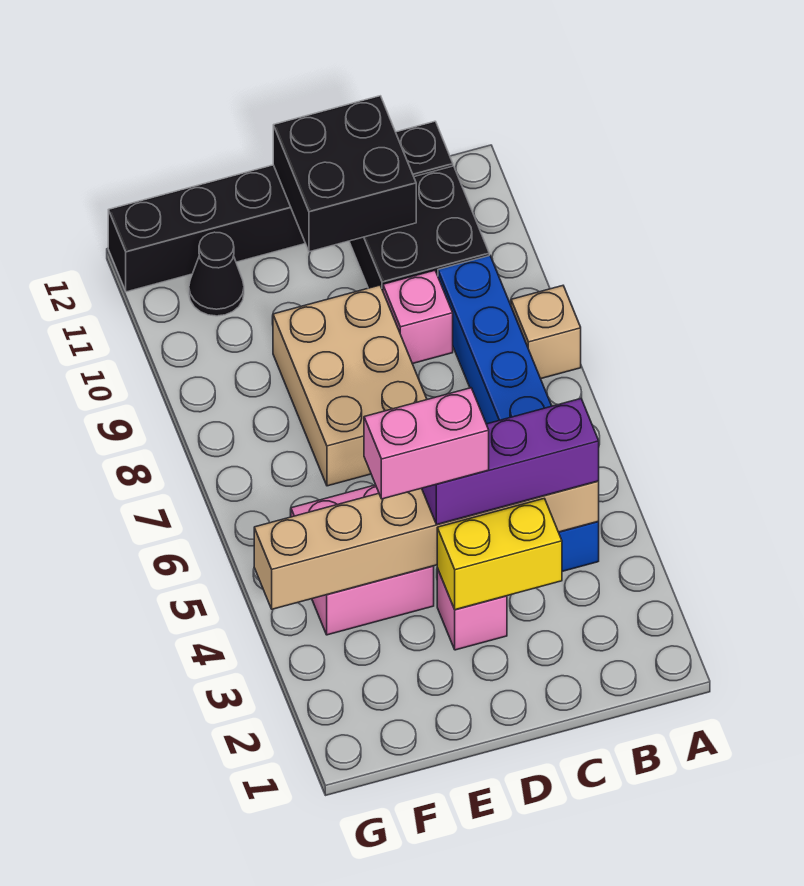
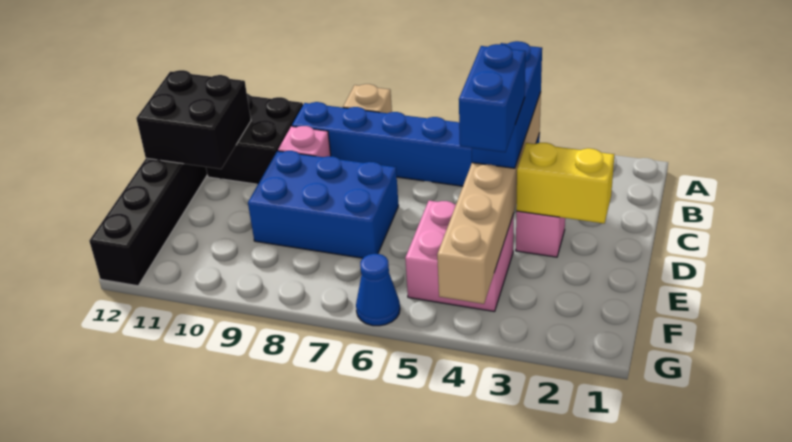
purple brick B4:D4 level 3 -> blue brick B4:D4 level 3
yellow brick C3:D3 level 2 -> yellow brick D2:D3 level 2
pink brick D4:E4 level 4 -> blue brick D4:E4 level 4
tan brick D7:E9 level 1 -> blue brick D7:E9 level 1
black cone F11 level 1 -> none
none -> blue cone G6 level 1

